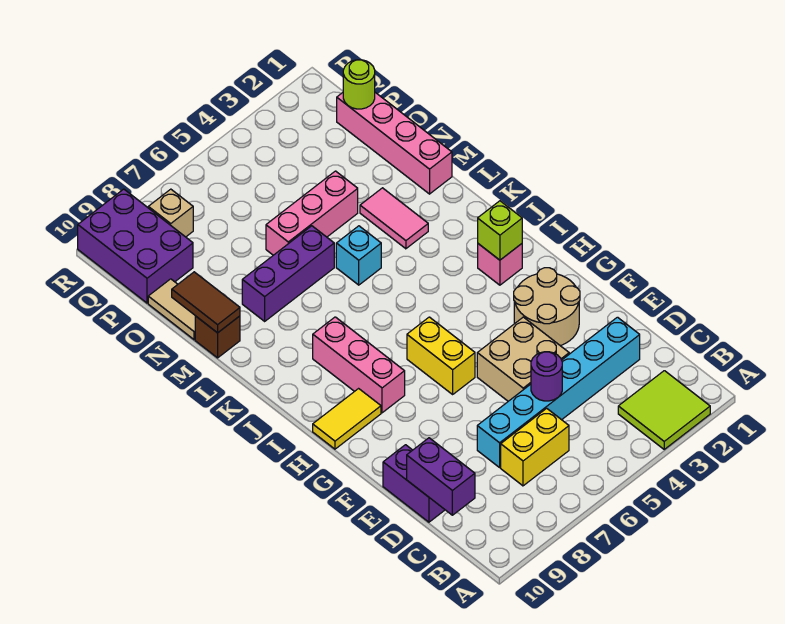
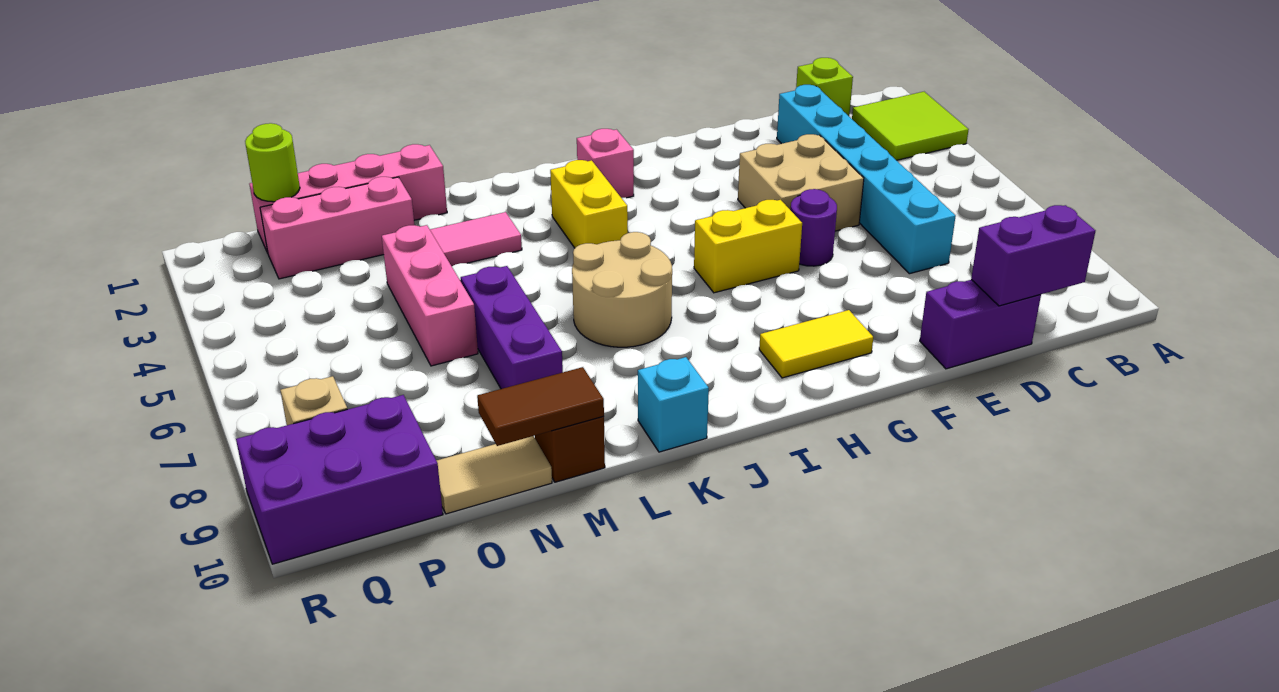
yellow brick C6:C7 level 1 -> yellow brick J3:J4 level 1
purple round brick D5 level 2 -> purple round brick F6 level 1
tan round brick F2:G3 level 1 -> tan round brick J6:K7 level 1
pink brick H8:J8 level 1 -> pink brick N2:P2 level 1
yellow tile H9:H10 level 1 -> yellow tile G9:H9 level 1
lime brick I2 level 2 -> lime brick C1 level 1
cyan brick L5 level 1 -> cyan brick K10 level 1

